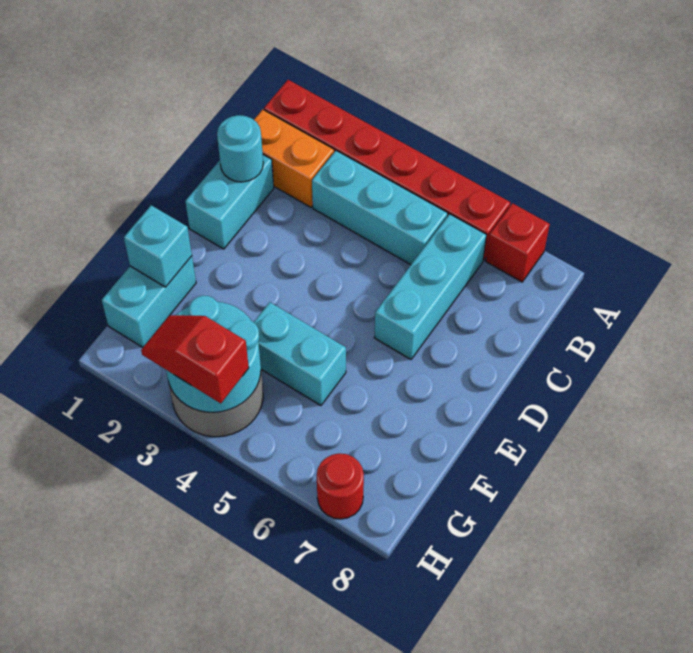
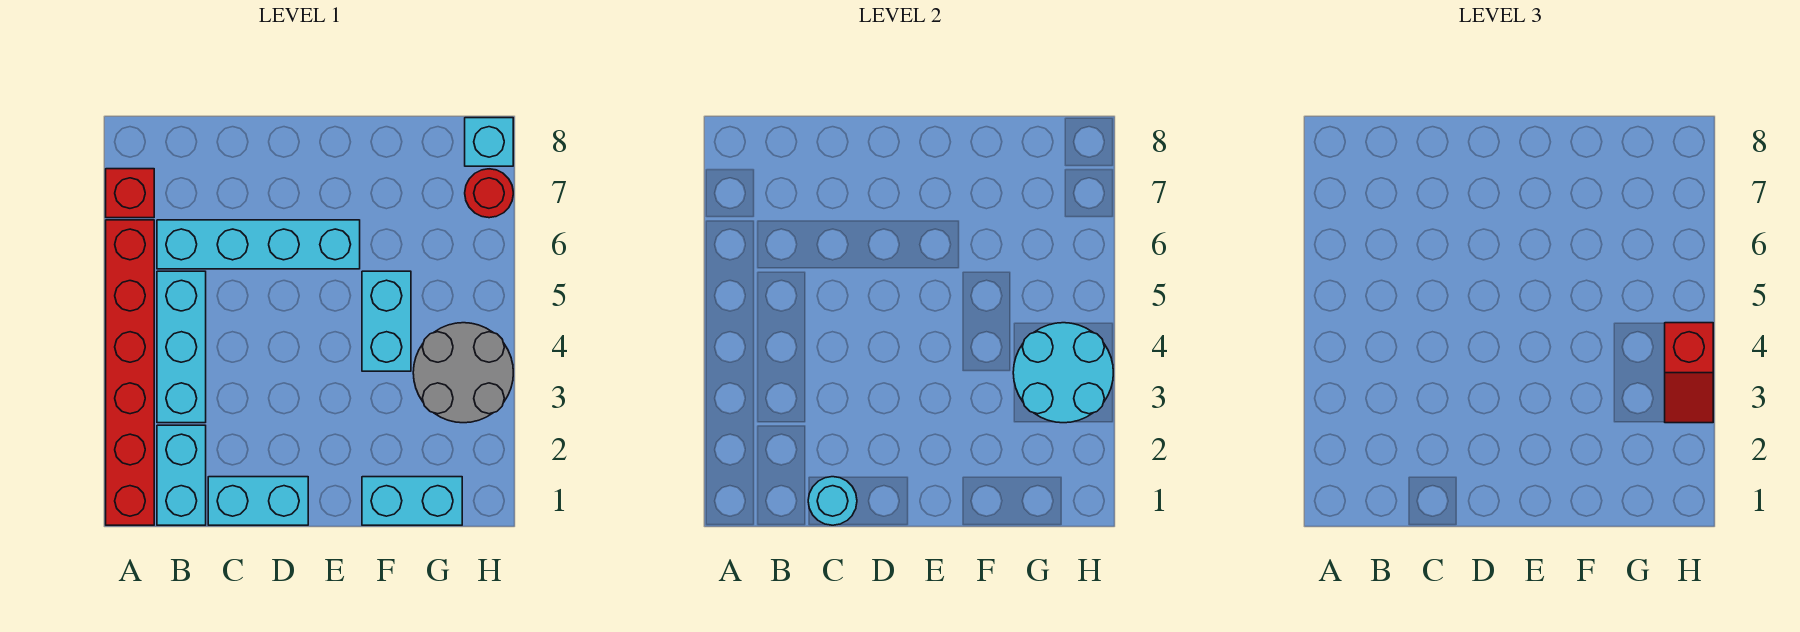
orange brick B1:B2 level 1 -> cyan brick B1:B2 level 1
cyan brick B6:D6 level 1 -> cyan brick B6:E6 level 1
cyan brick F1 level 2 -> cyan brick H8 level 1

